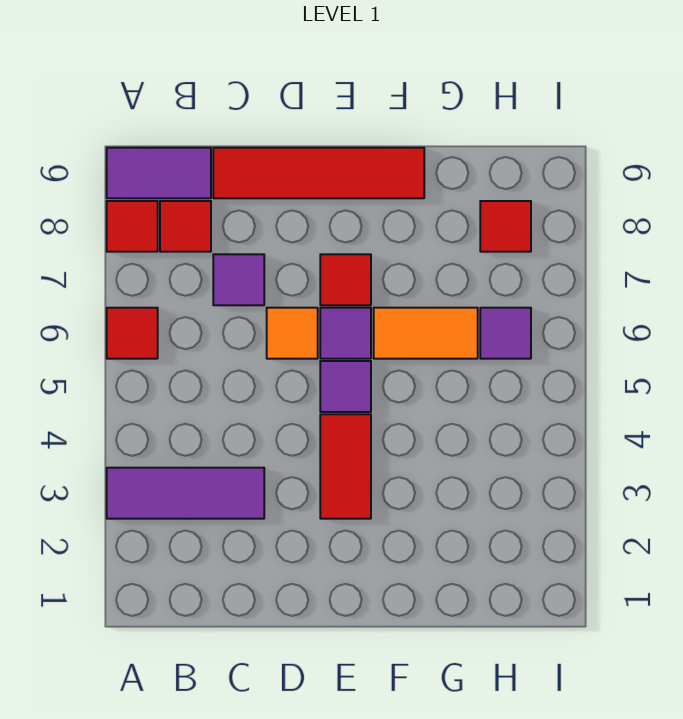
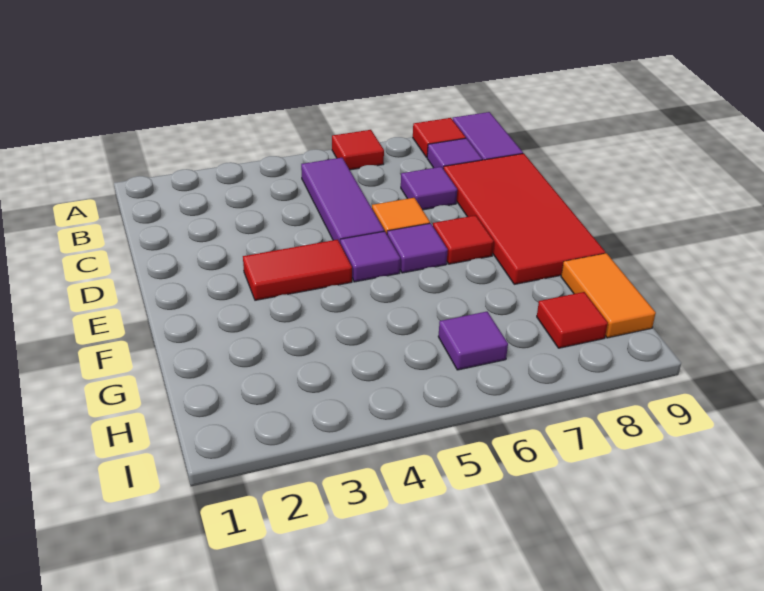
purple tile A3:C3 level 1 -> purple tile B5:D5 level 1
red tile B8 level 1 -> purple tile B8 level 1
red tile C9:F9 level 1 -> red tile C8:F9 level 1
orange tile F6:G6 level 1 -> orange tile G9:H9 level 1

